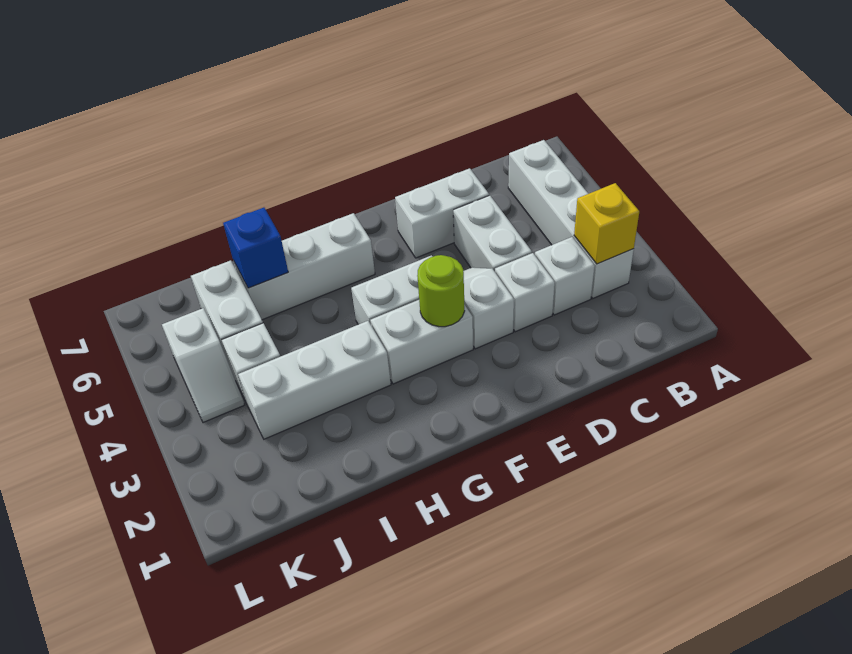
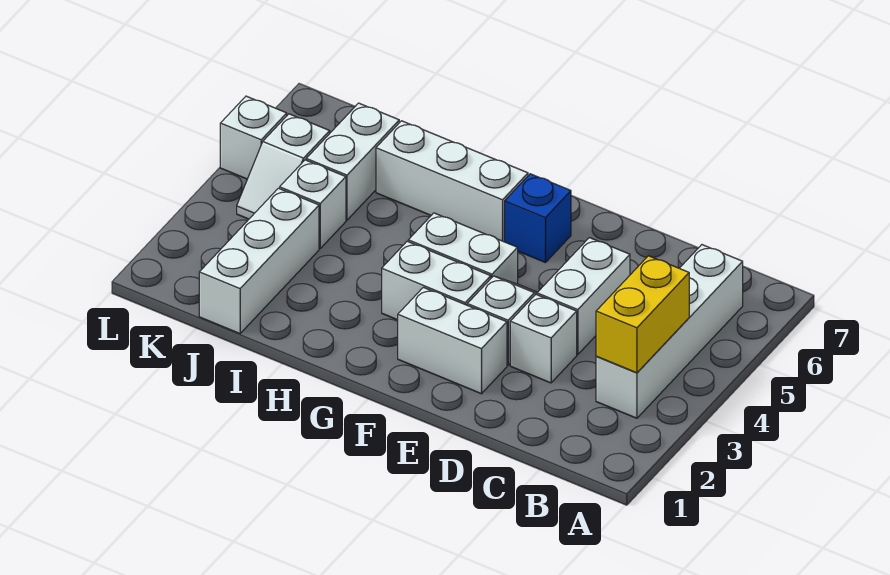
yellow brick B3 level 2 -> yellow brick B3:B4 level 2
white brick C3 level 1 -> white brick L5 level 1
white brick D6:E6 level 1 -> white brick E2:F2 level 1
lime round brick F3 level 2 -> none
white brick H3:J3 level 1 -> white brick J1:J3 level 1
blue brick I6 level 2 -> blue brick F6 level 1

